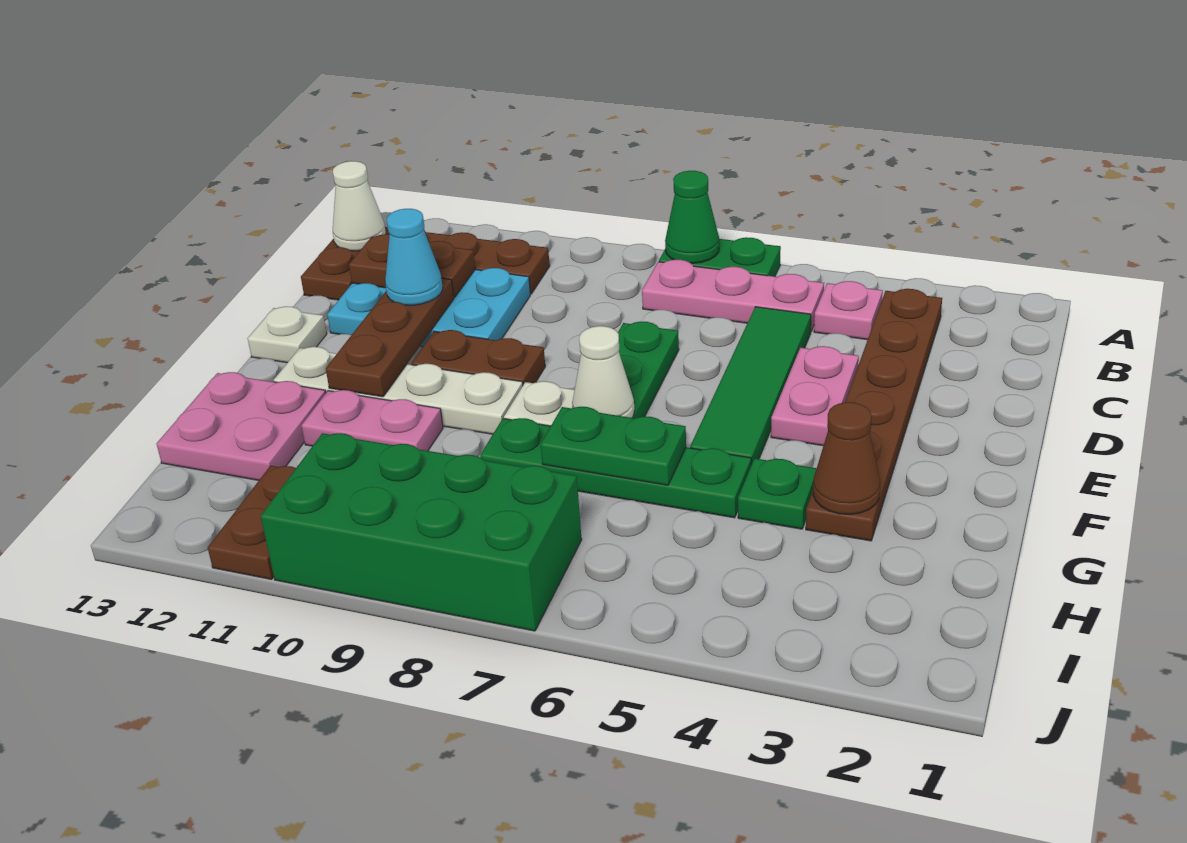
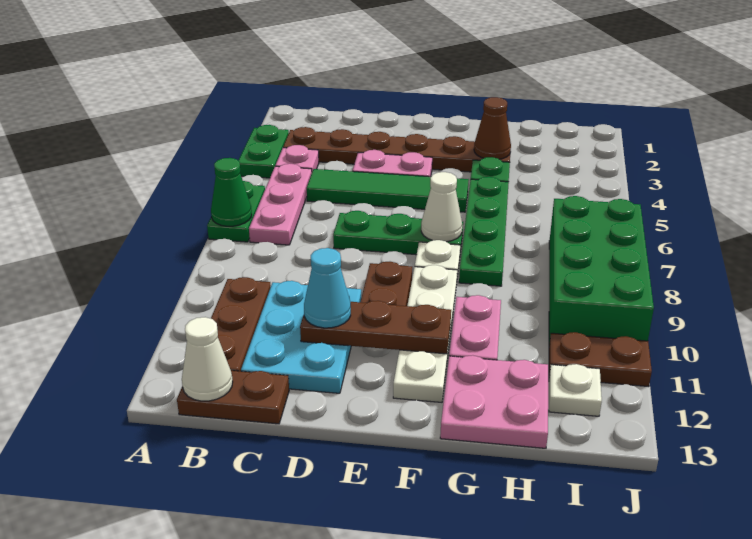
brown plate C11:C12 level 2 -> none
white plate E13 level 1 -> white plate I12 level 1
green plate G6:G7 level 2 -> green plate A3:A4 level 1

